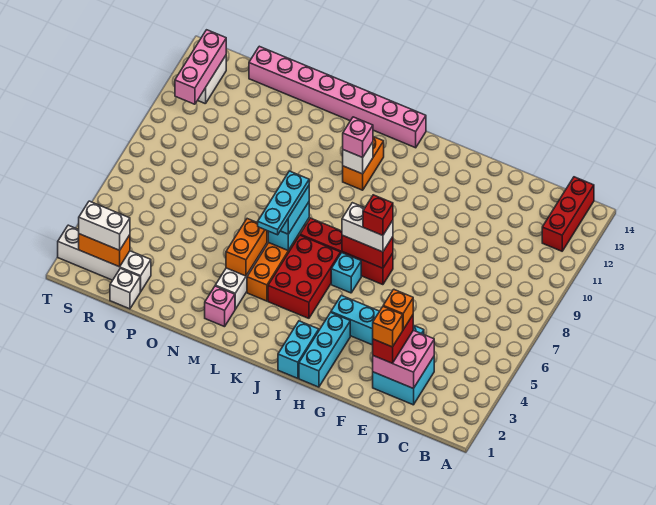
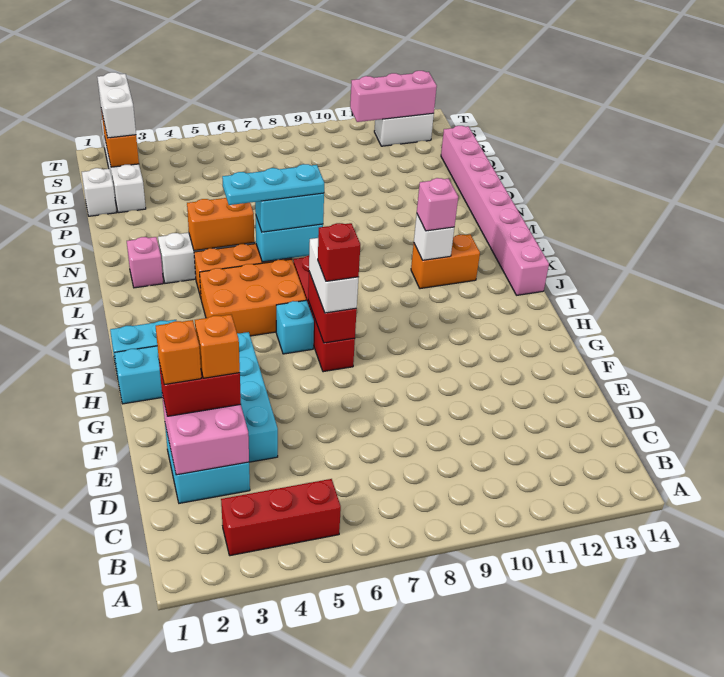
red brick B12:B14 level 1 -> red brick B3:B5 level 1
red brick J4:K6 level 1 -> orange brick J4:K6 level 1

